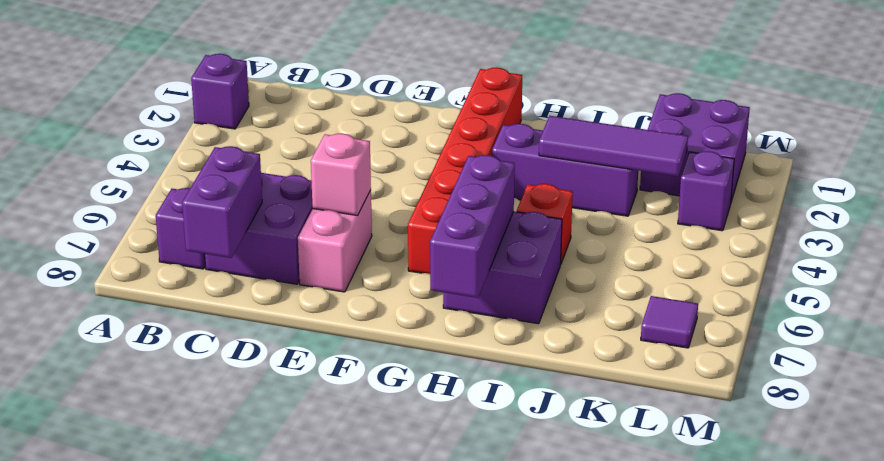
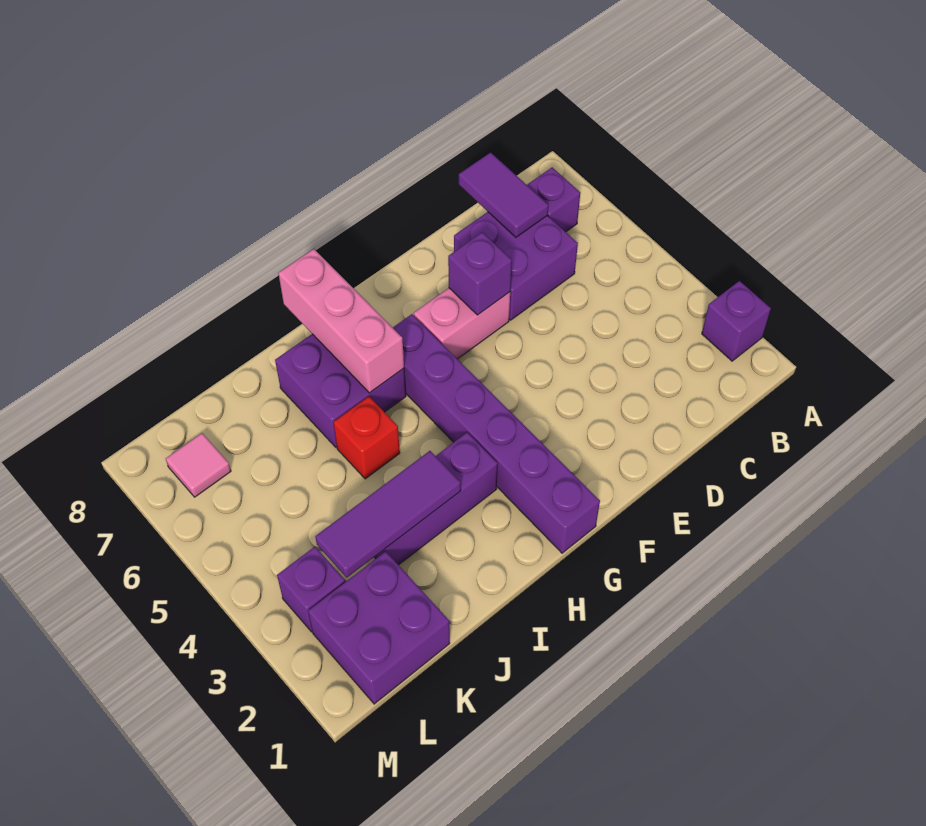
purple brick C7:C8 level 2 -> purple tile C7:C8 level 2
pink brick E6:E7 level 1 -> pink brick E6:F6 level 1
pink brick E6 level 2 -> purple brick E6 level 2
red brick G1:G6 level 1 -> purple brick G1:G6 level 1
purple brick H6:H8 level 2 -> pink brick H6:H8 level 2
purple tile L7 level 1 -> pink tile L7 level 1

